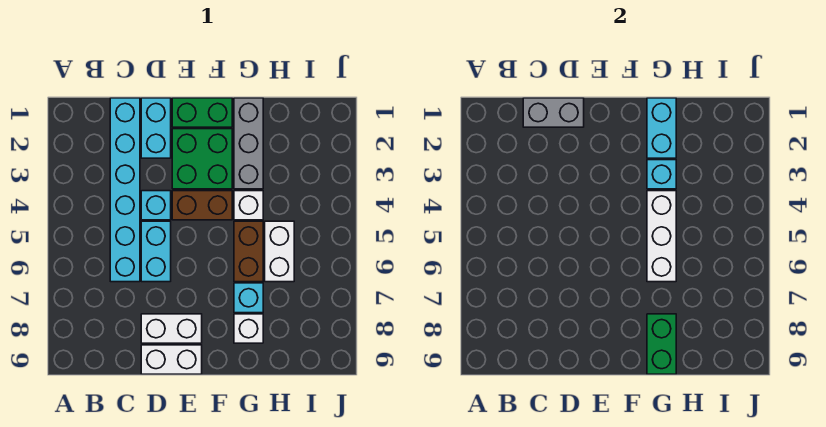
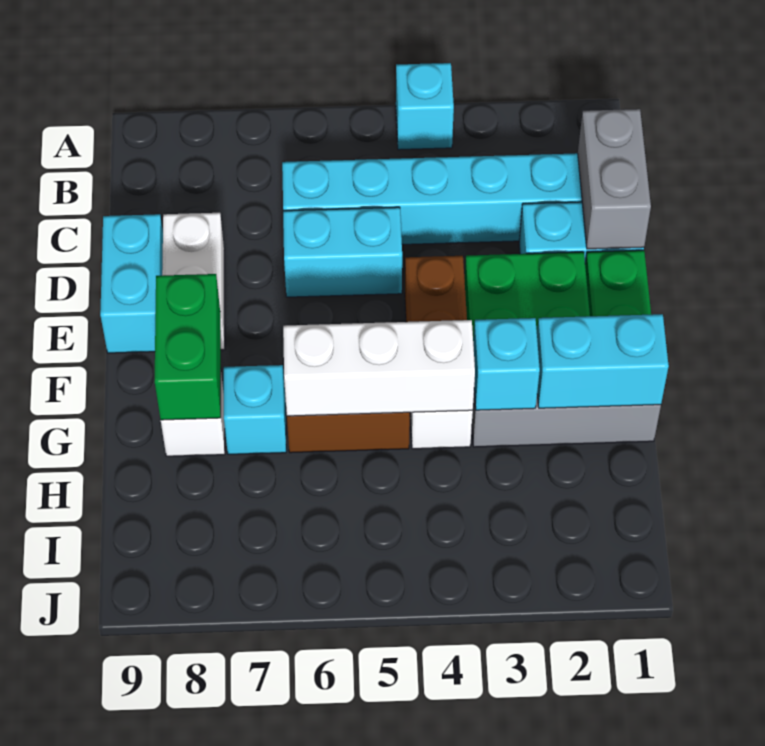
cyan brick D4 level 1 -> cyan brick A4 level 1
white brick D9:E9 level 1 -> cyan brick D9:E9 level 1
green brick G8:G9 level 2 -> green brick F8:G8 level 2
white brick H5:H6 level 1 -> none

